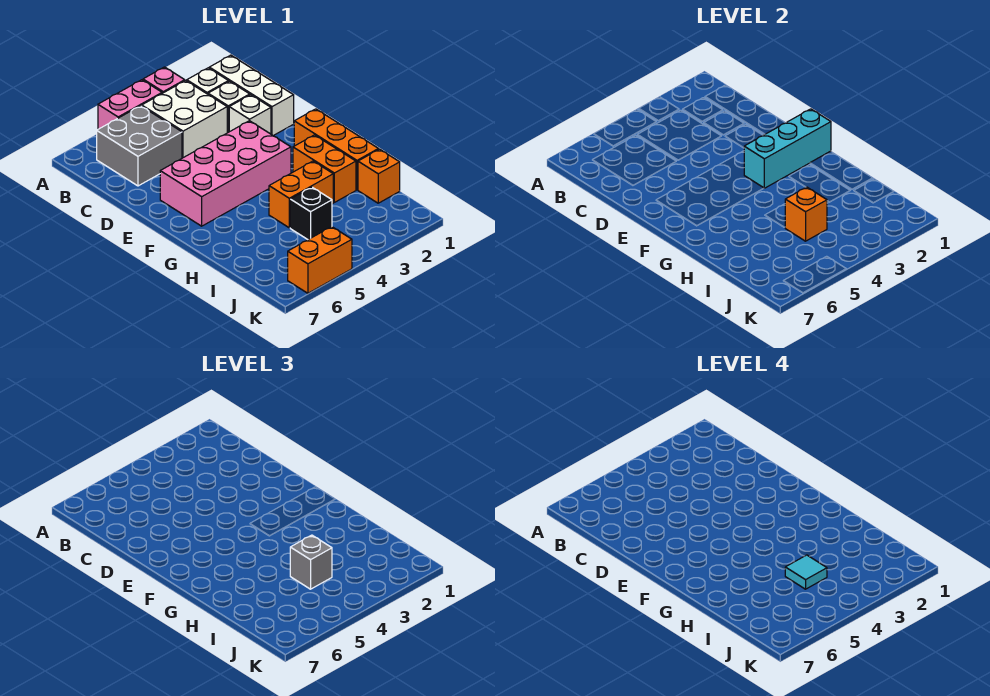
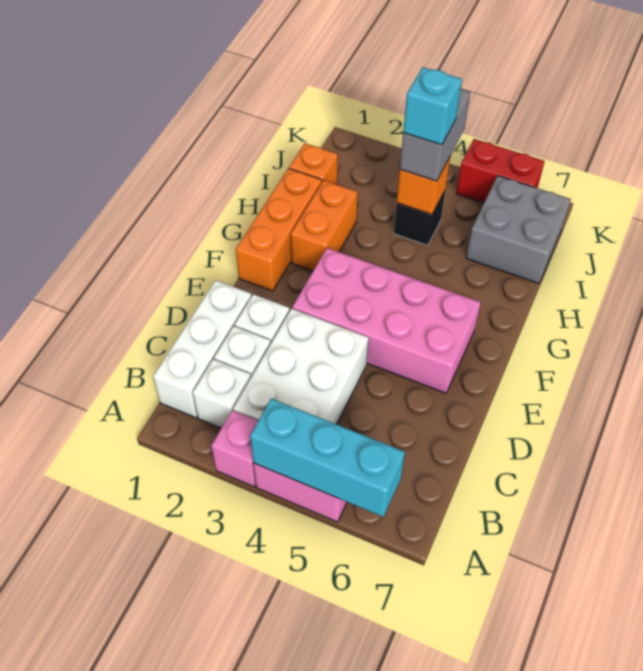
white brick B3:C4 level 1 -> white brick B3:D4 level 1
grey brick B5:C6 level 1 -> grey brick I6:J7 level 1
cyan brick F1:F3 level 2 -> cyan brick A4:A6 level 2
orange brick H3:H4 level 1 -> none
grey brick I4 level 3 -> grey brick I4:J4 level 3
cyan tile I4 level 4 -> cyan brick I4 level 4
orange brick K5:K6 level 1 -> red brick K5:K6 level 1

